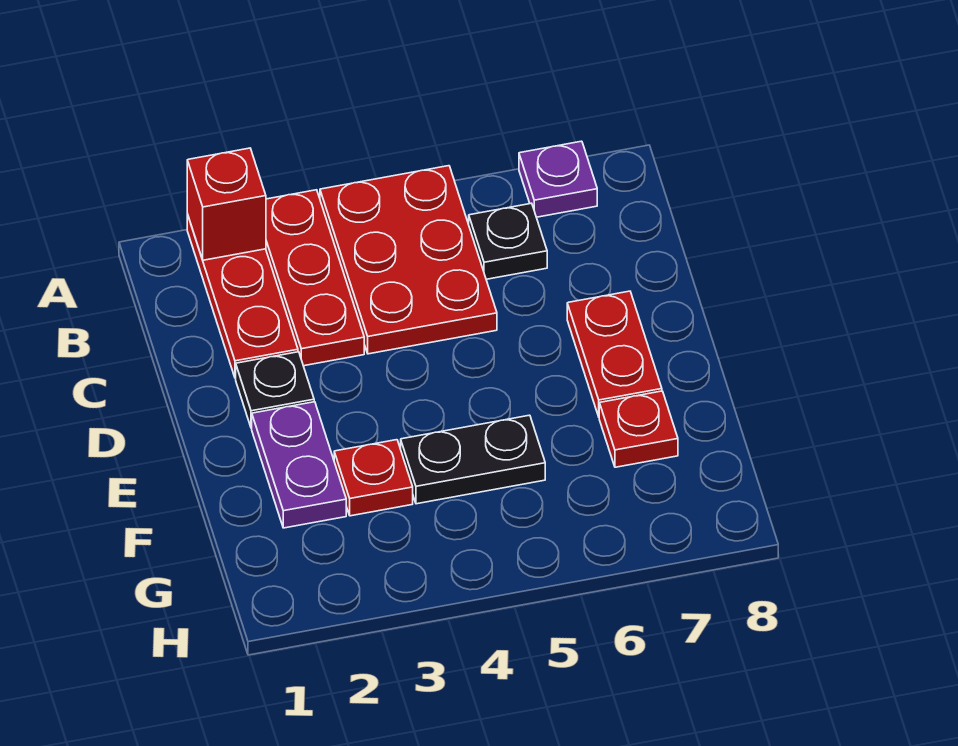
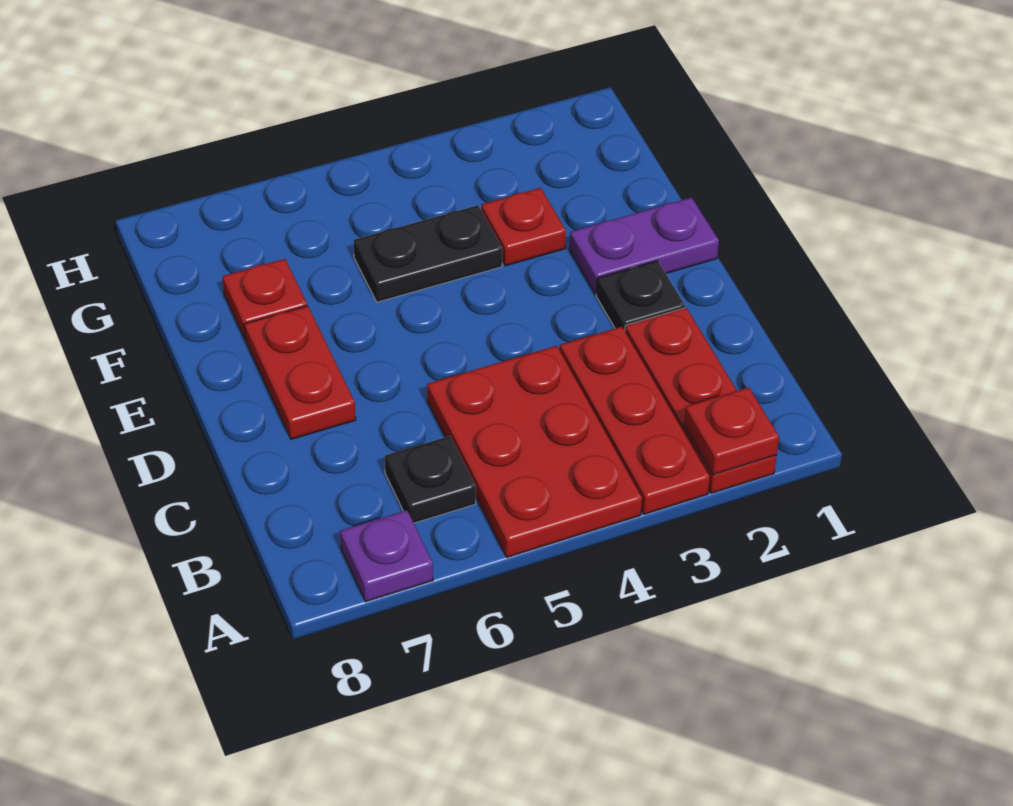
red brick A2 level 2 -> red plate A2 level 2
purple plate E2:F2 level 1 -> purple plate E1:E2 level 1

